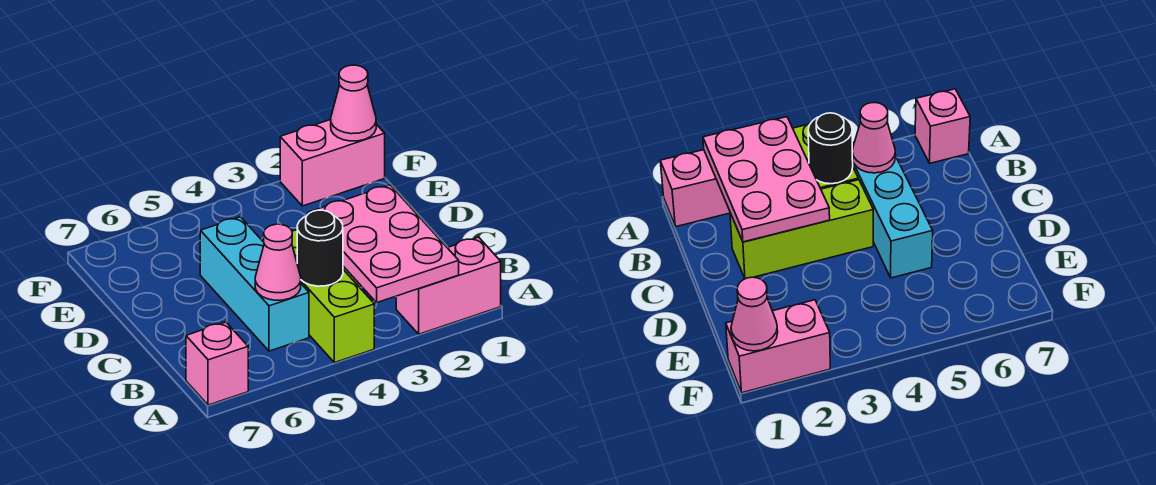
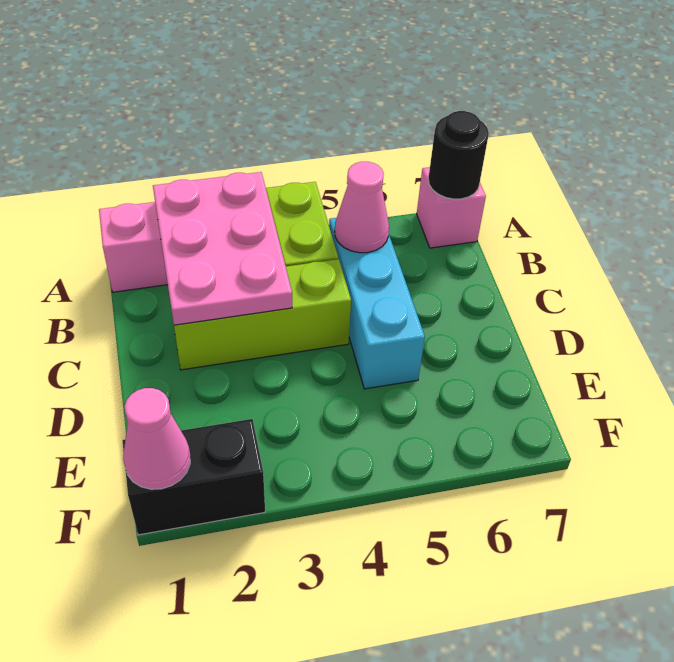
black round brick B4 level 2 -> black round brick A7 level 2
pink brick F1:F2 level 1 -> black brick F1:F2 level 1

